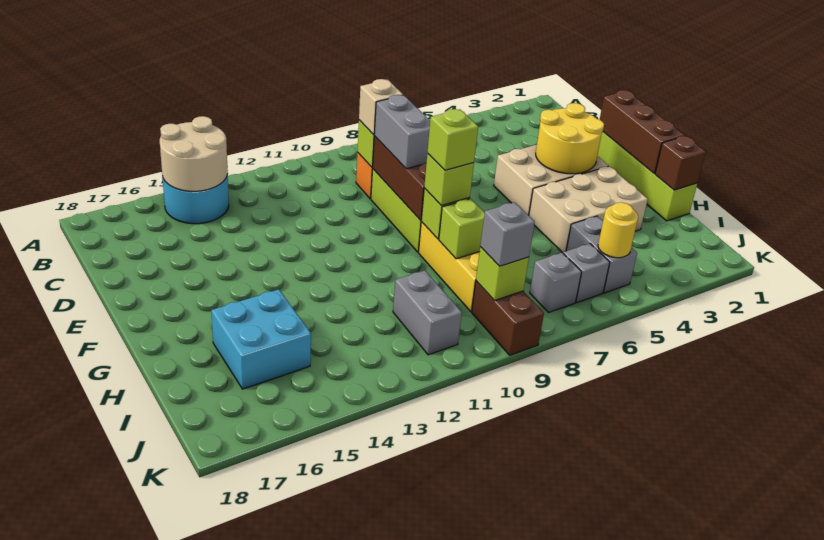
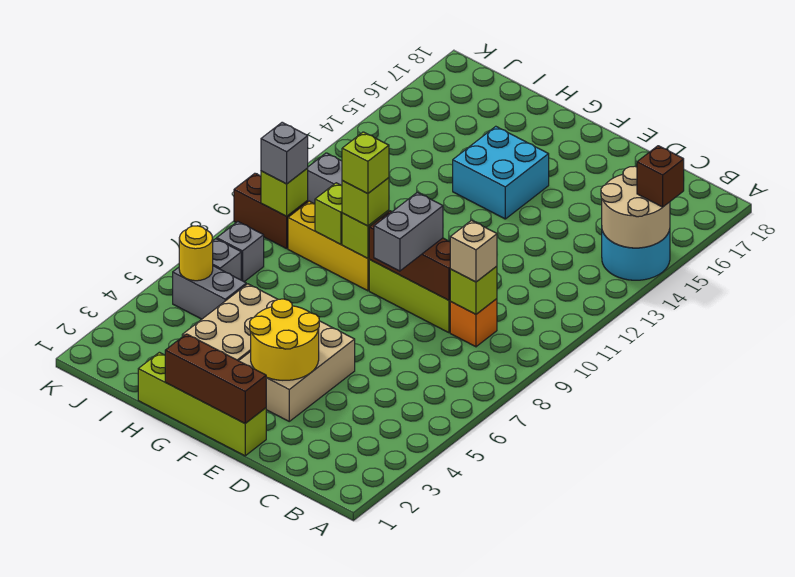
grey brick D9:E9 level 3 -> grey brick E8:E9 level 3
brown brick H1 level 2 -> brown brick A15 level 3
cyan brick H15:I16 level 1 -> cyan brick F14:G15 level 1

